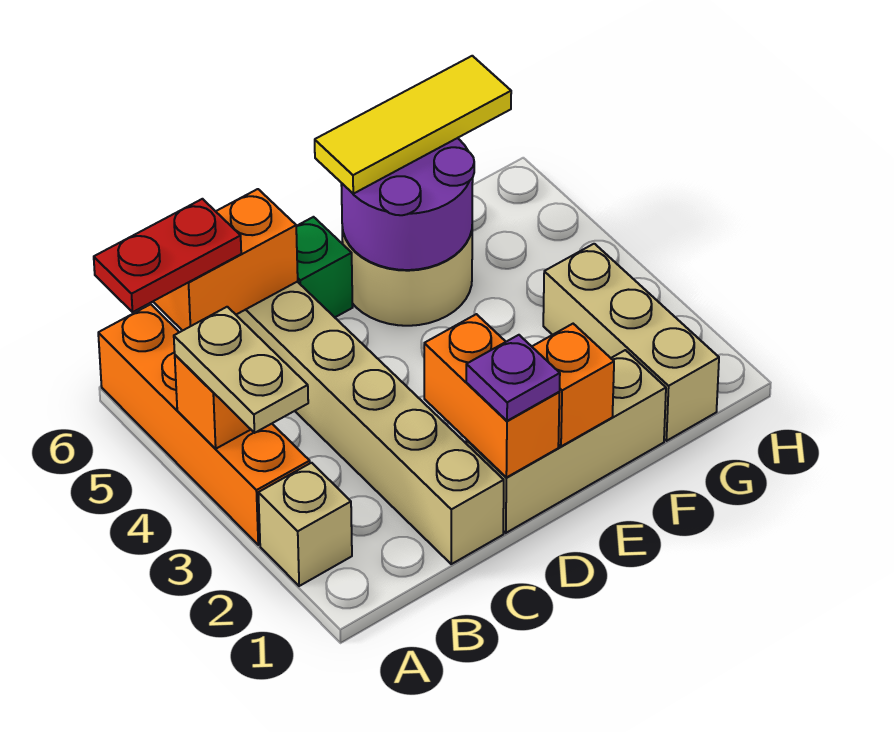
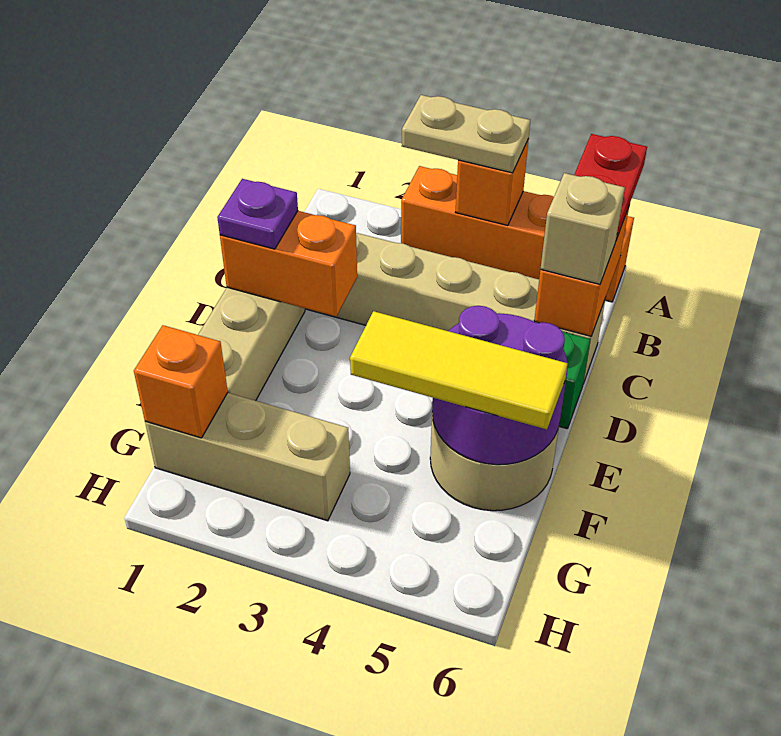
tan brick A2 level 1 -> tan brick C6 level 3
orange brick E1 level 2 -> orange brick G1 level 2
yellow tile E6:G6 level 3 -> yellow tile F4:F6 level 3

